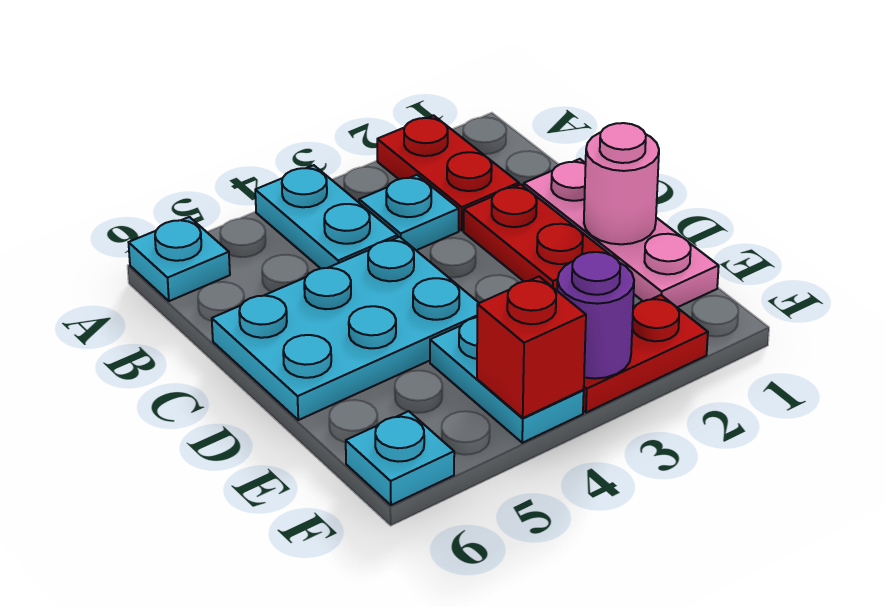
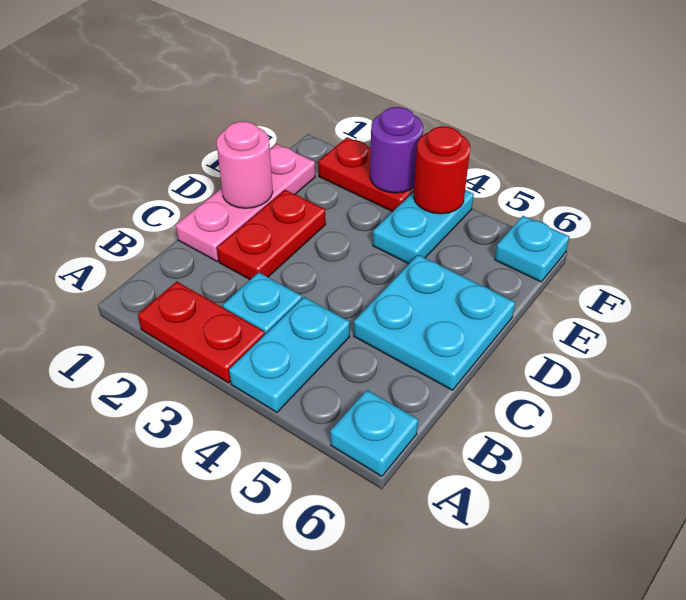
red plate A2:B2 level 1 -> red plate A2:A3 level 1
cyan plate C4:D6 level 1 -> cyan plate C5:D6 level 1
red brick F4 level 2 -> red round brick F4 level 2

